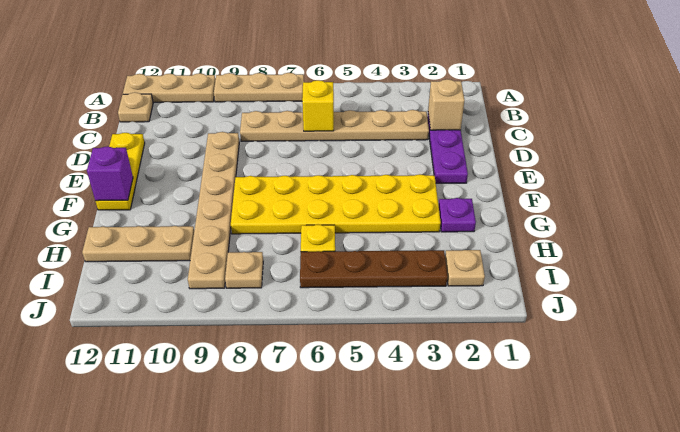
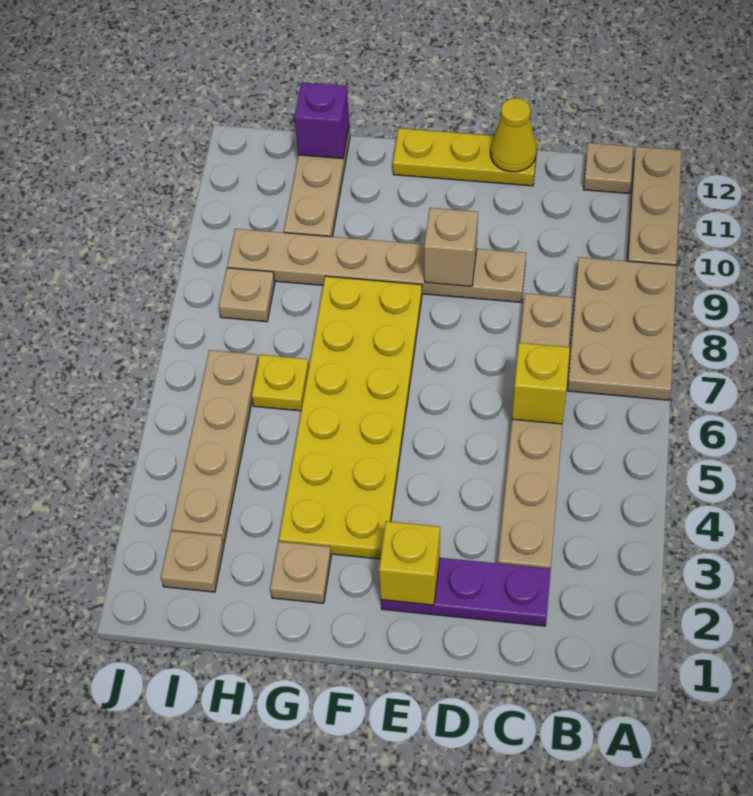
tan plate A7:A9 level 1 -> tan plate A7:B9 level 1
tan brick C2 level 2 -> tan brick E9 level 2
none -> yellow cone D12 level 2
none -> yellow brick E2 level 2
purple brick F12 level 2 -> purple brick H12 level 2
purple plate G2 level 1 -> tan plate G2 level 1
brown plate I3:I6 level 1 -> tan plate I3:I6 level 1

